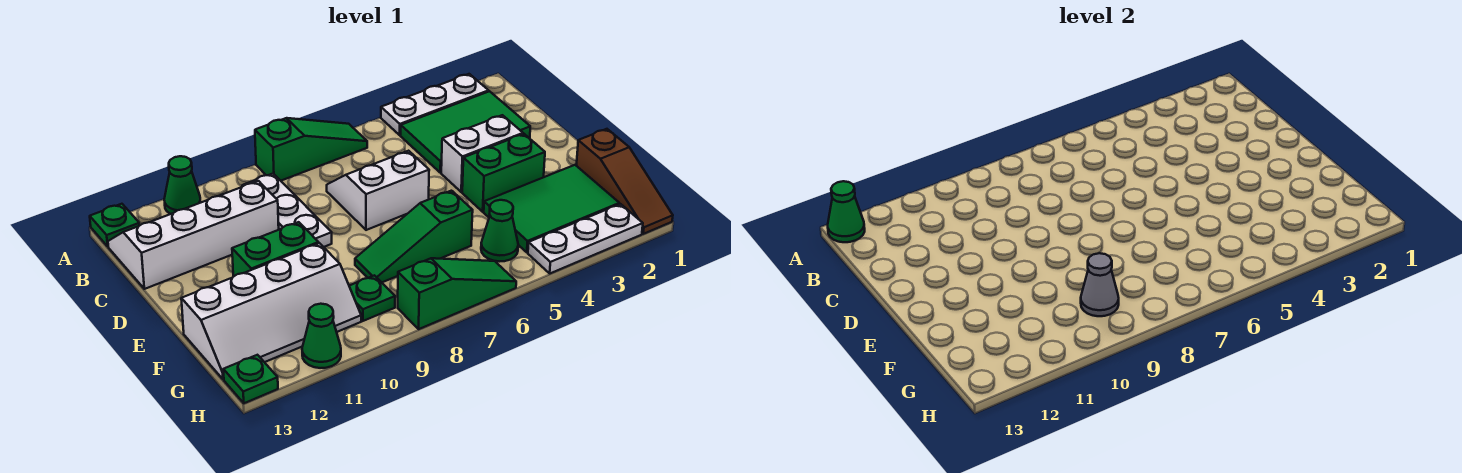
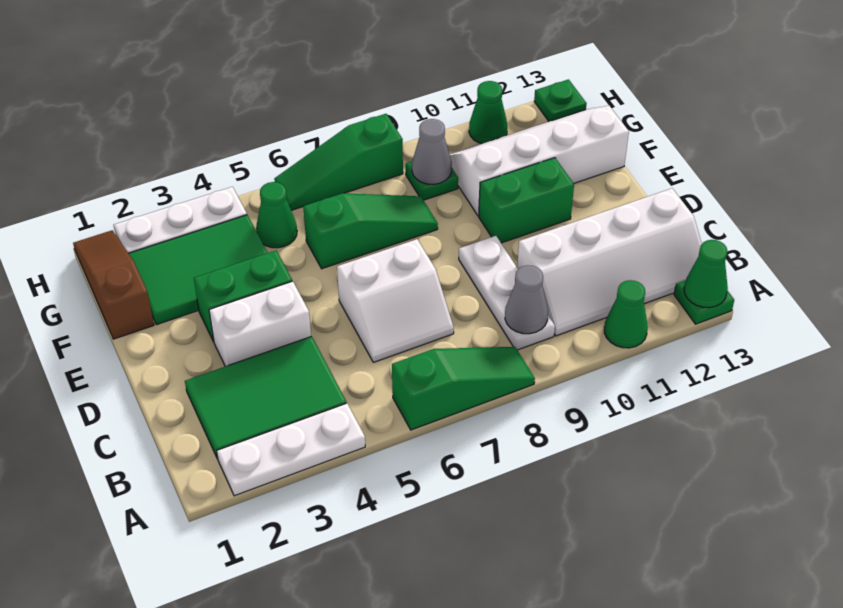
green slope A6:A8 level 1 top 8 -> green slope A6:A8 level 1 top 6
none -> grey cone B9 level 2

